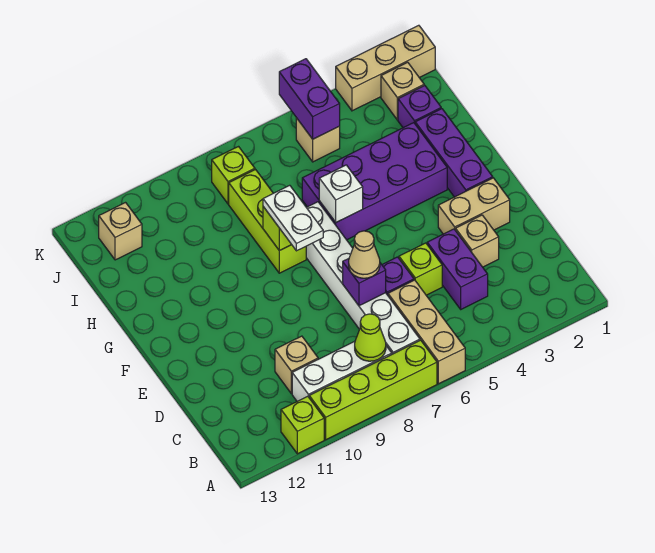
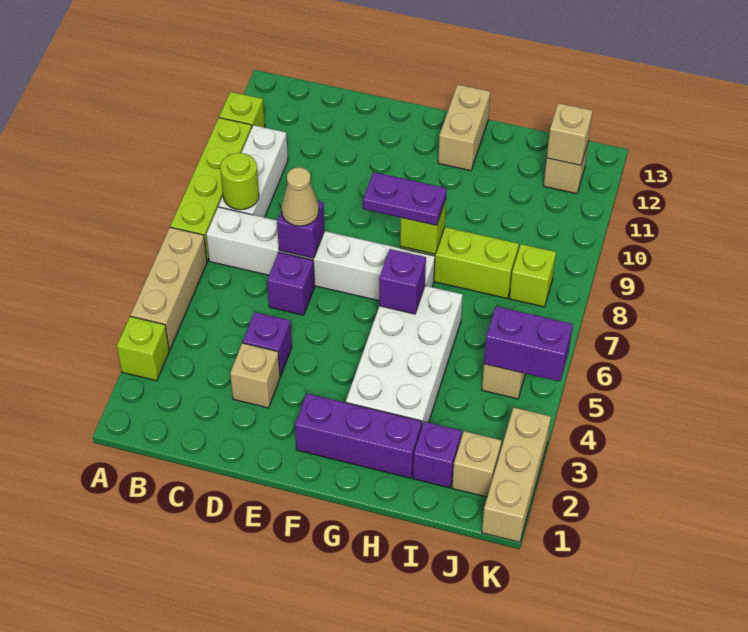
tan brick A6:C6 level 1 -> tan brick A4:A6 level 1
lime cone B8 level 2 -> lime round brick B8 level 2
purple brick C4:D4 level 1 -> purple brick D4 level 1
tan brick C10 level 1 -> tan brick J12 level 2
lime brick D5 level 1 -> lime brick A3 level 1
tan brick E2:E3 level 1 -> tan brick G12:G13 level 1
white plate F8:G8 level 3 -> purple plate F8:G8 level 3
purple brick G3:H6 level 1 -> white brick G3:H6 level 1
white brick G6 level 2 -> purple brick G6 level 2

